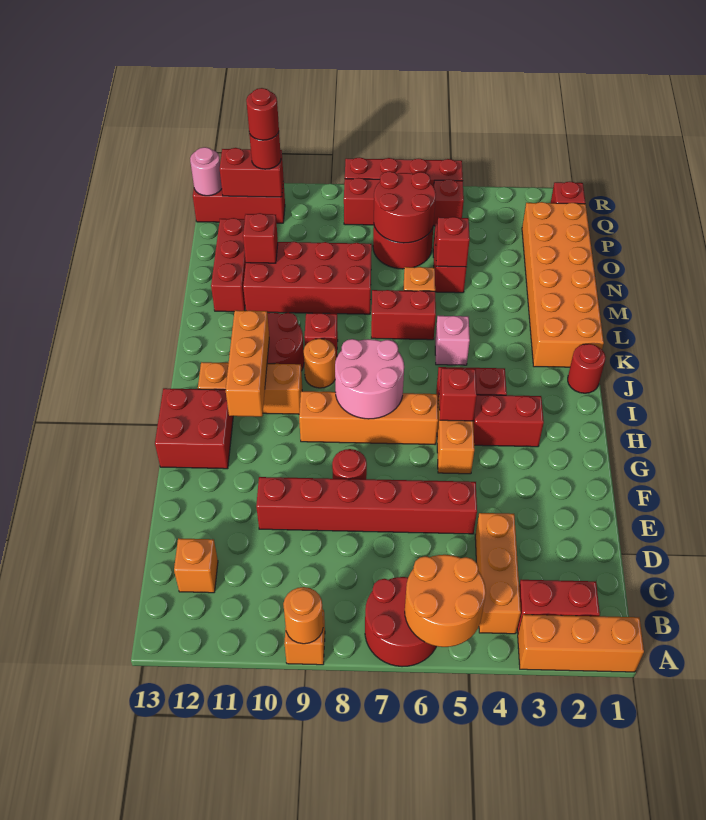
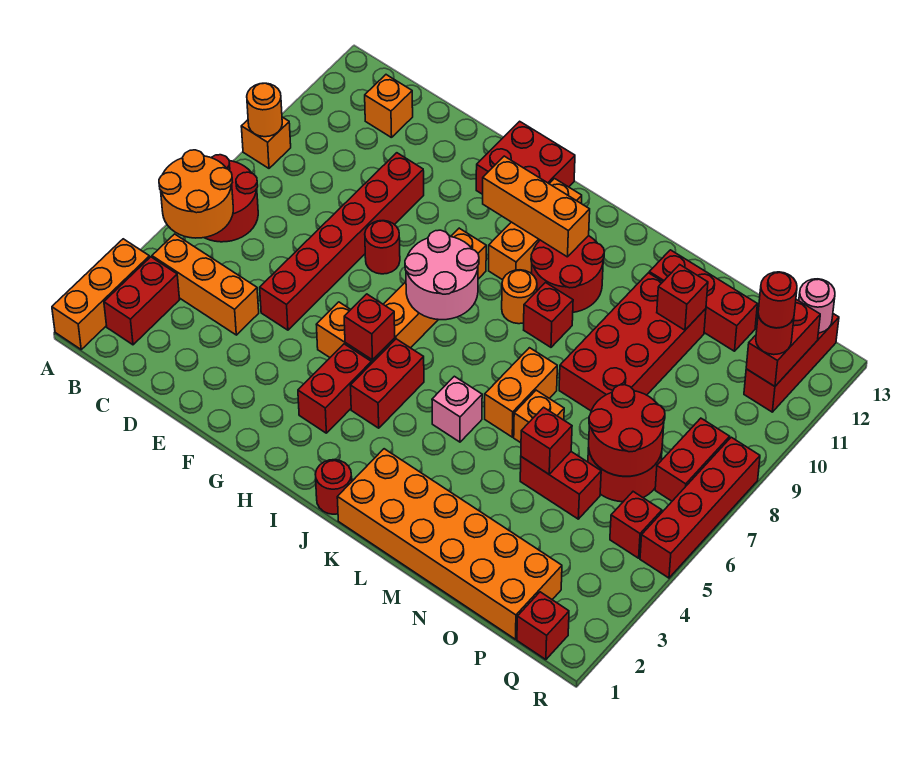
red brick L6:L7 level 1 -> orange brick L6:L7 level 1

